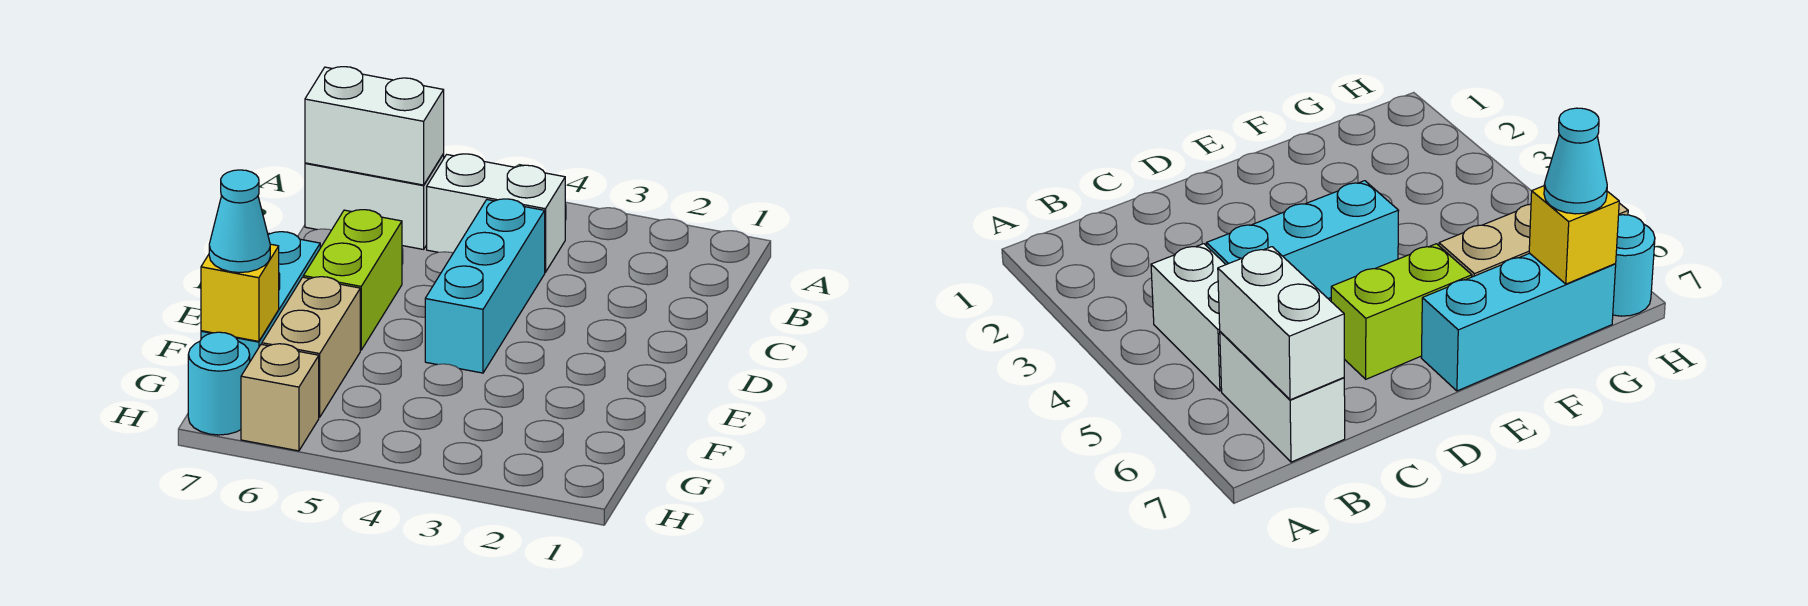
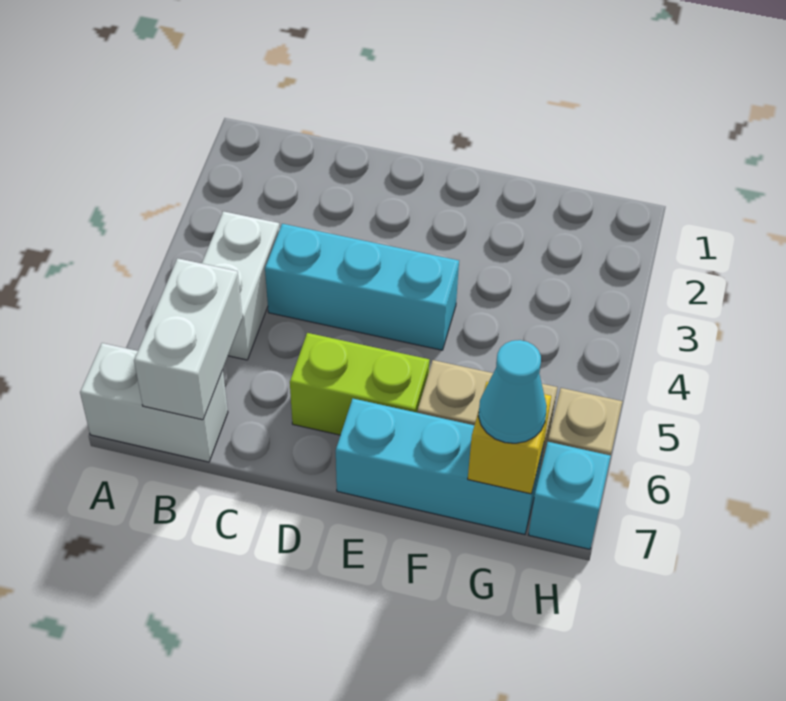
white brick B6:B7 level 1 -> white brick A7:B7 level 1
cyan round brick H7 level 1 -> cyan brick H7 level 1

